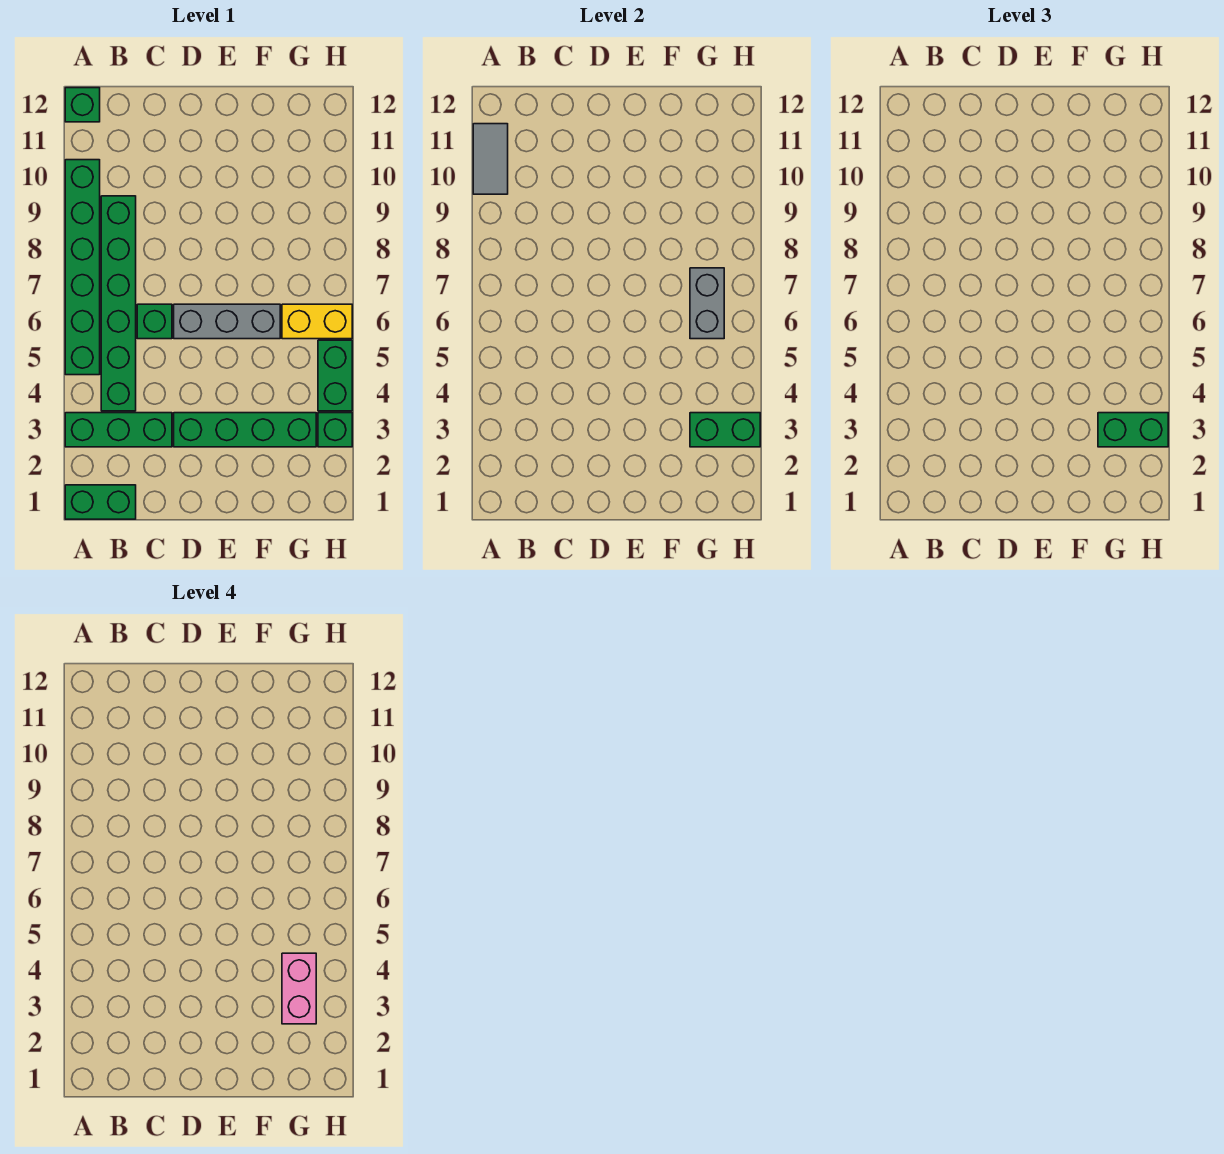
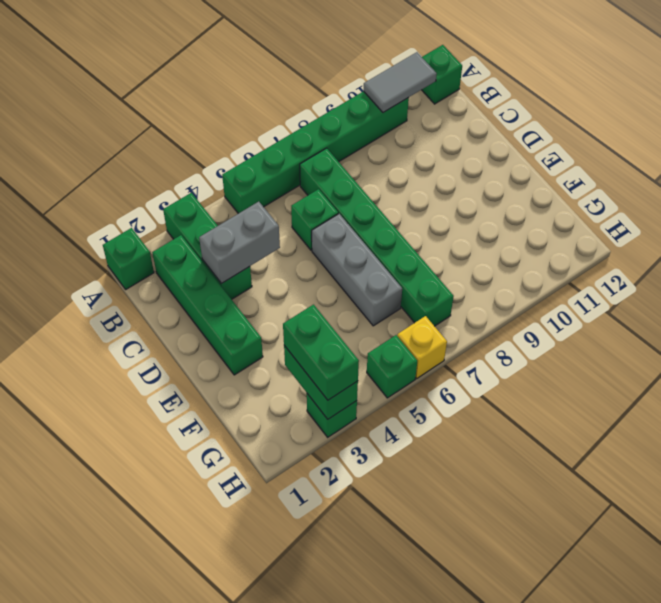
green brick A1:B1 level 1 -> green brick A1 level 1
green brick B4:B9 level 1 -> green brick B7:G7 level 1
green brick D3:G3 level 1 -> green brick B2:E2 level 1
pink brick G3:G4 level 4 -> none
yellow brick G6:H6 level 1 -> yellow brick H6 level 1
grey brick G6:G7 level 2 -> grey brick C3:C4 level 2
green brick H4:H5 level 1 -> green brick H5 level 1

